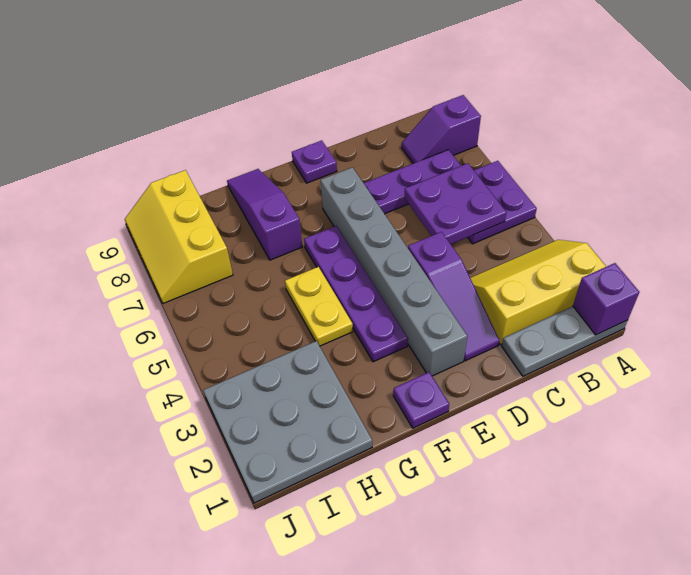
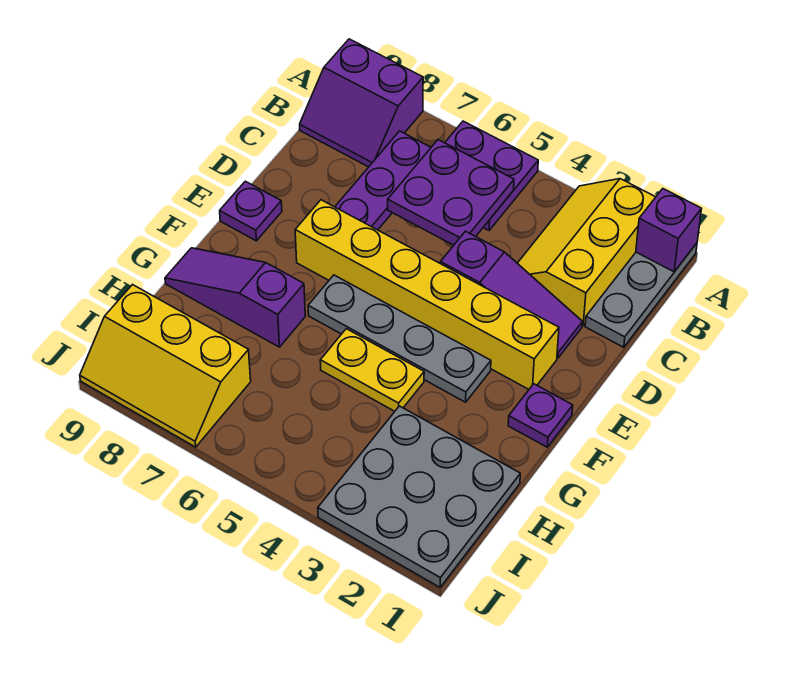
purple slope A8:B8 level 1 top A -> purple slope A8:B9 level 1 top A
grey brick E2:E7 level 1 -> yellow brick E2:E7 level 1
purple plate F3:F6 level 1 -> grey plate F3:F6 level 1

